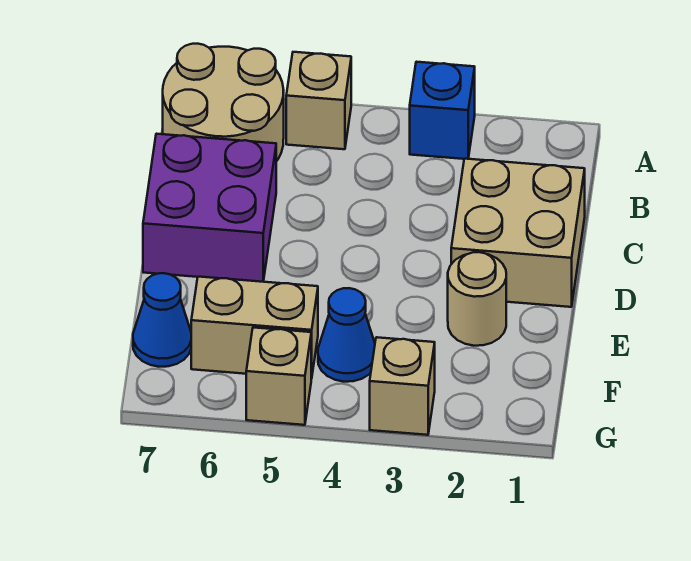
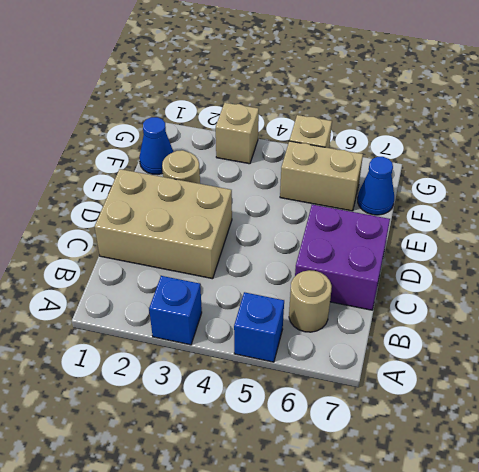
tan brick A5 level 1 -> blue brick A5 level 1
tan round brick A6:B7 level 1 -> tan round brick B6 level 1
tan brick C1:D2 level 1 -> tan brick C1:D3 level 1
blue cone F4 level 1 -> blue cone F1 level 1

